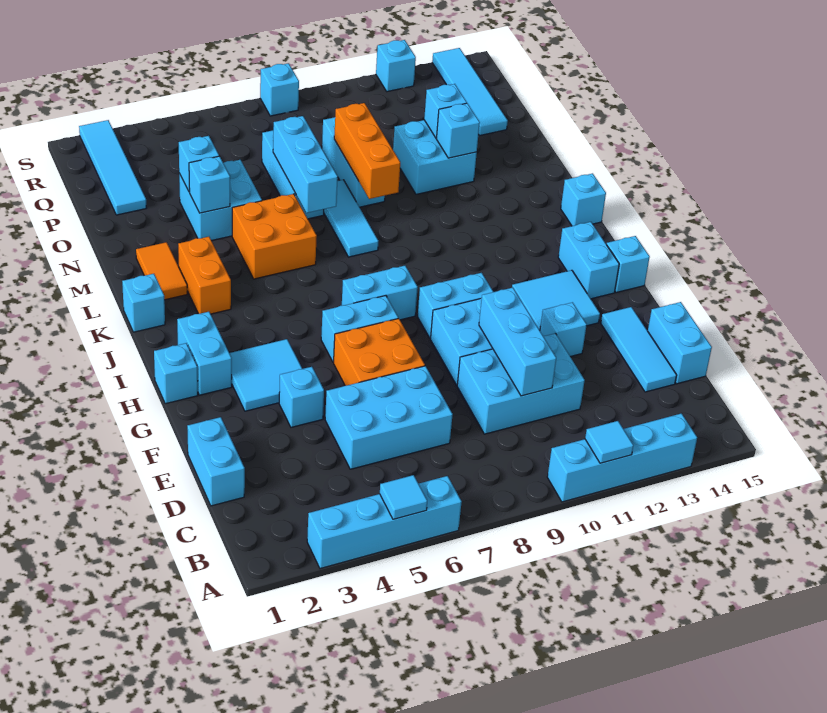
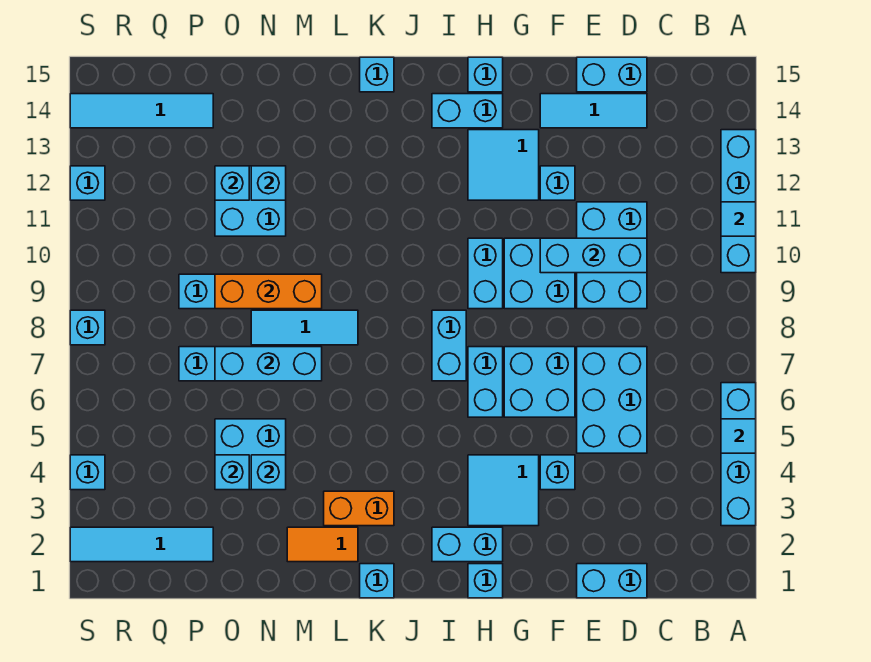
orange brick F6:G7 level 1 -> cyan brick F6:G7 level 1
orange brick L5:M6 level 1 -> none
none -> cyan brick S4 level 1

